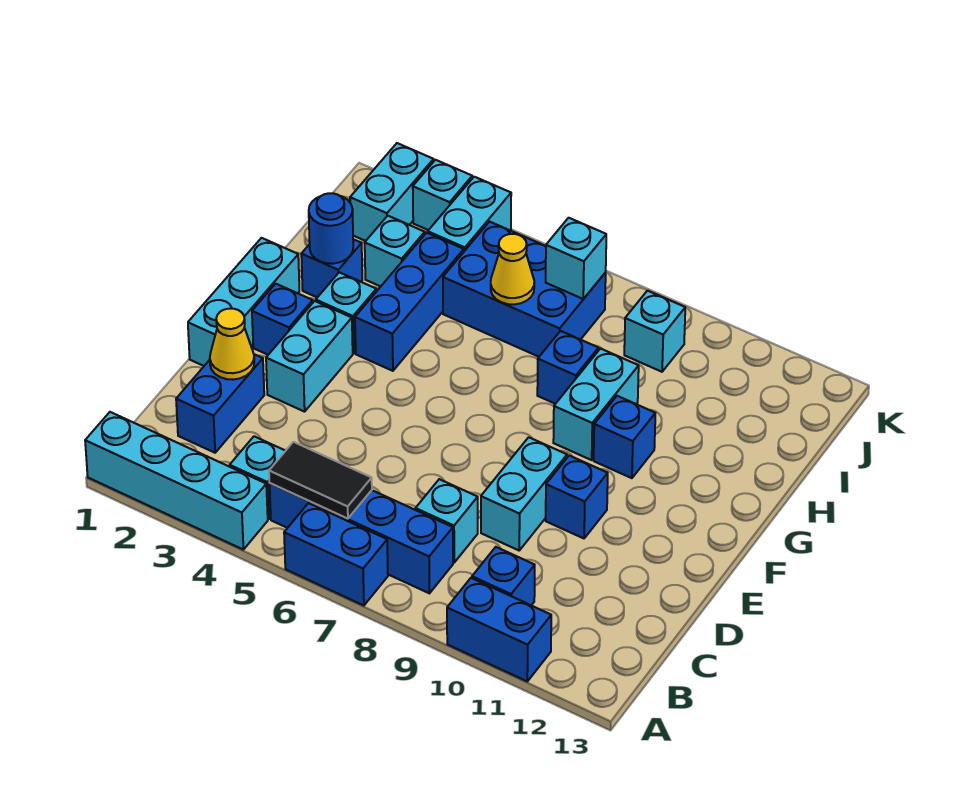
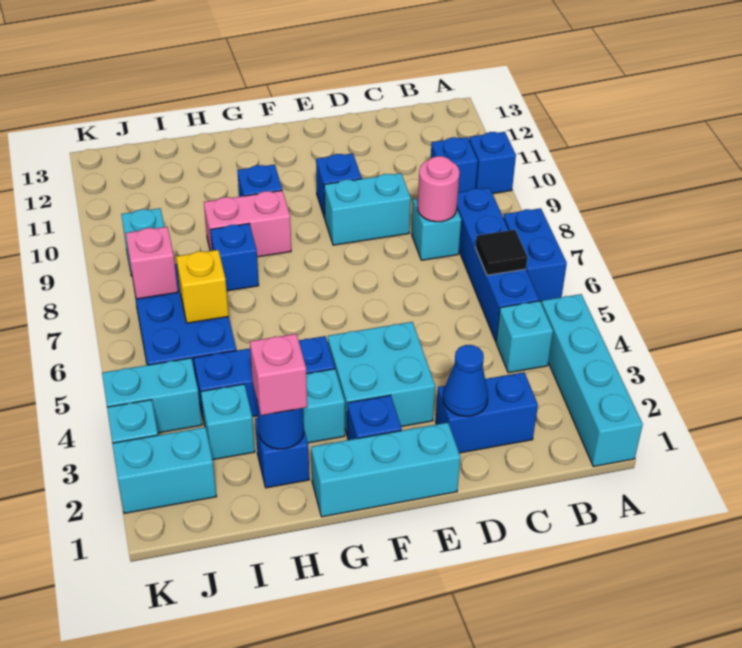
blue brick A10:A11 level 1 -> blue brick A10 level 1
black tile B5:B6 level 2 -> black tile B6 level 2
none -> pink round brick C8 level 2
yellow cone D2 level 2 -> blue cone D2 level 2
cyan brick E3:F3 level 1 -> cyan brick E3:F4 level 1
cyan brick G9:H9 level 1 -> pink brick G9:H9 level 1
none -> pink brick H2 level 3
yellow cone I6 level 2 -> yellow brick I6 level 2
cyan brick J7 level 2 -> pink brick J7 level 2

